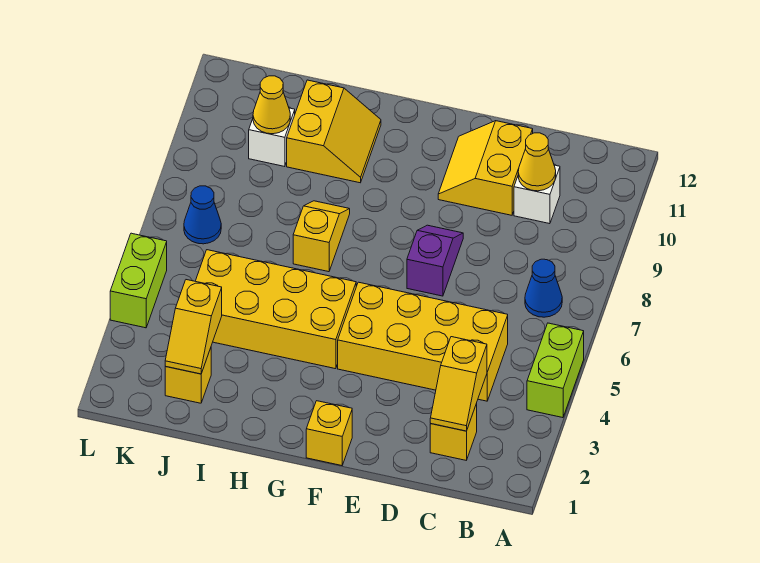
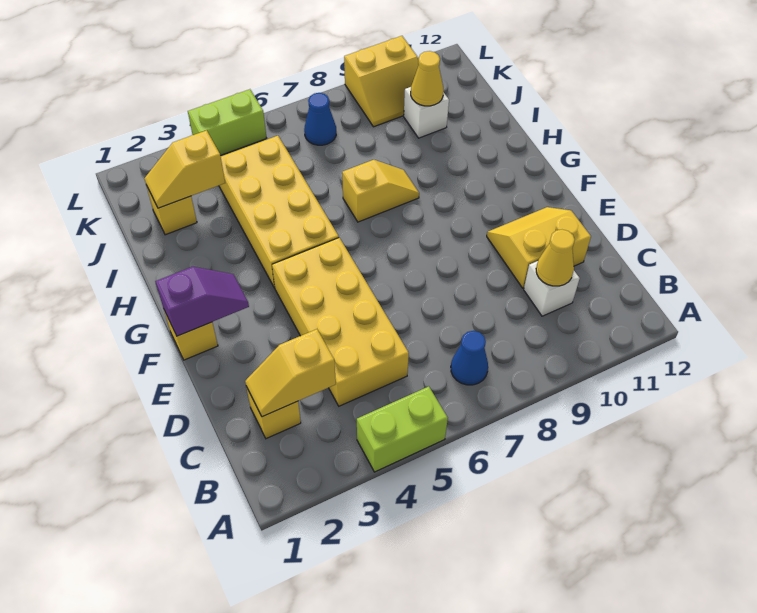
purple slope E7:E8 level 1 top 7 -> purple slope F1:F2 level 2 top 1
yellow slope H10:I11 level 1 top I -> yellow slope K9:L10 level 1 top L

